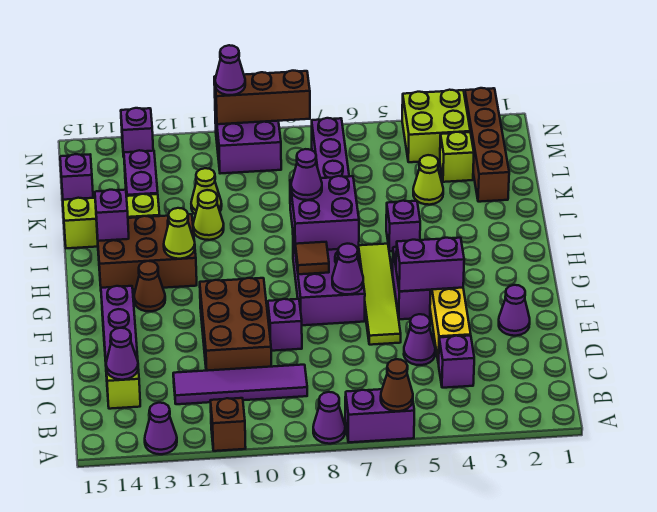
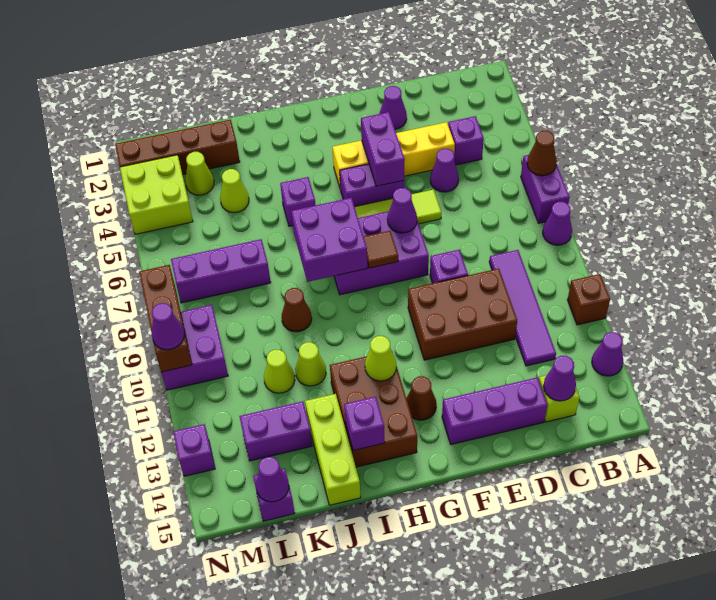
purple cone I8 level 3 -> purple cone L15 level 2
none -> brown cone J9 level 1
lime brick L3 level 1 -> lime cone L3 level 1

